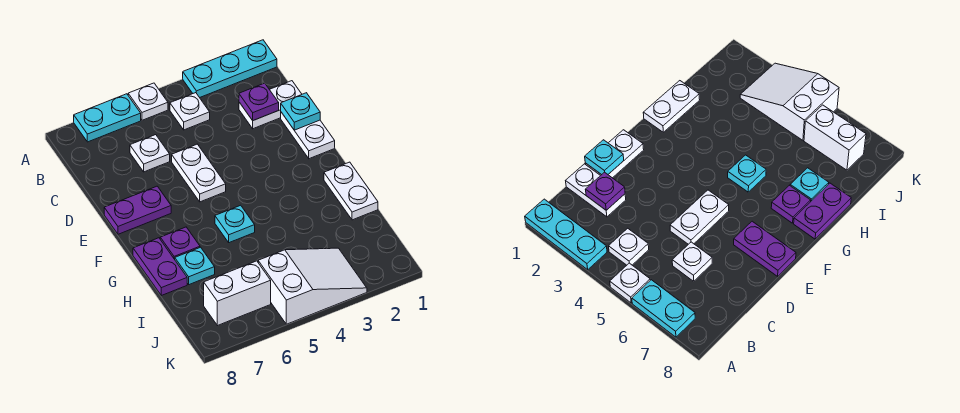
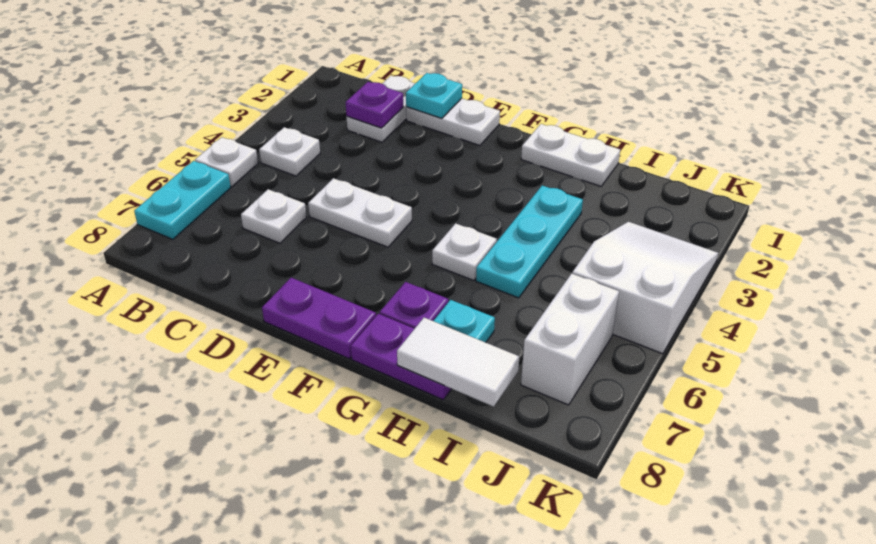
cyan plate A1:A3 level 1 -> cyan plate H3:H5 level 1
purple plate E7:E8 level 1 -> purple plate E8:F8 level 1
cyan plate G5 level 1 -> white plate G5 level 1
none -> white tile H8:I8 level 2

